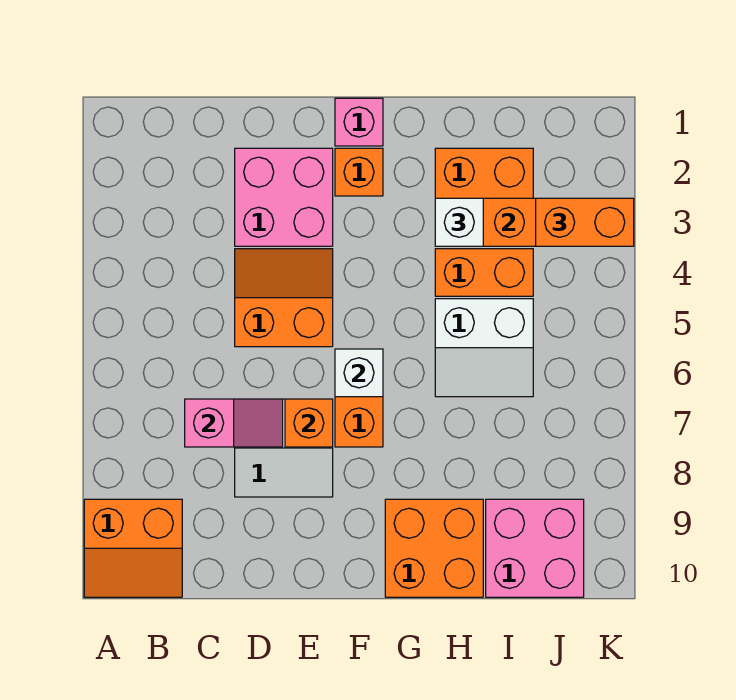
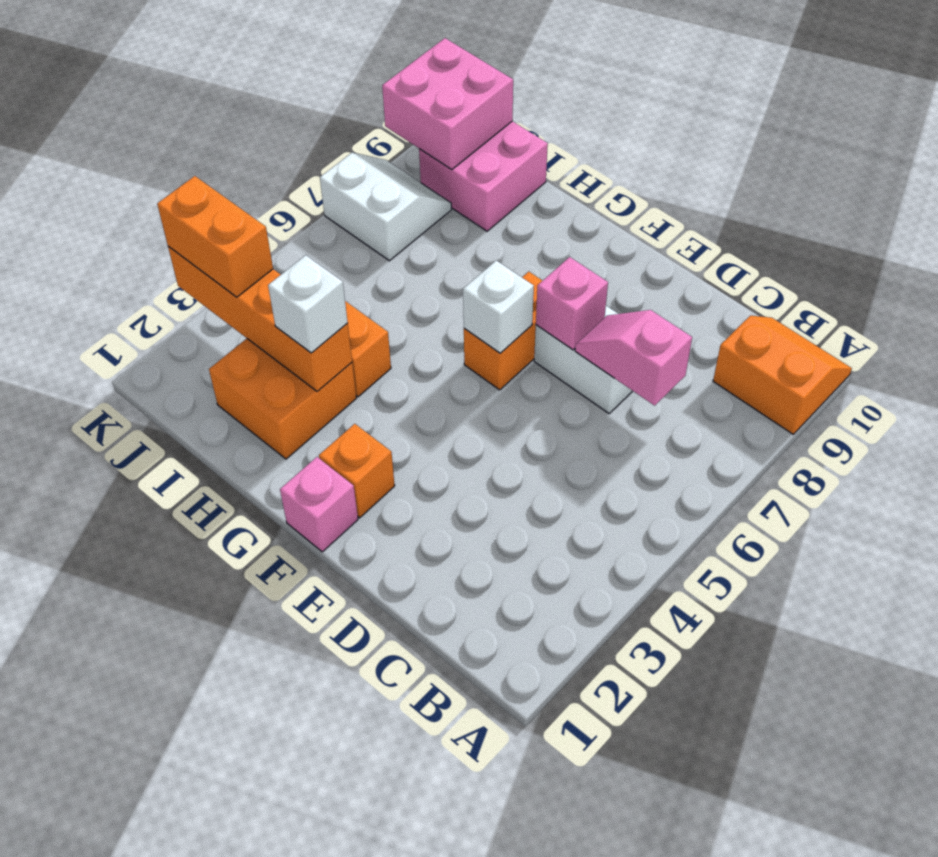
pink brick D2:E3 level 1 -> pink brick J9:K10 level 2
orange slope D4:E5 level 1 top 5 -> none
orange brick E7 level 2 -> pink brick E7 level 2
orange brick G9:H10 level 1 -> none
white slope H5:I6 level 1 top 5 -> white slope J7:K8 level 1 top 7

